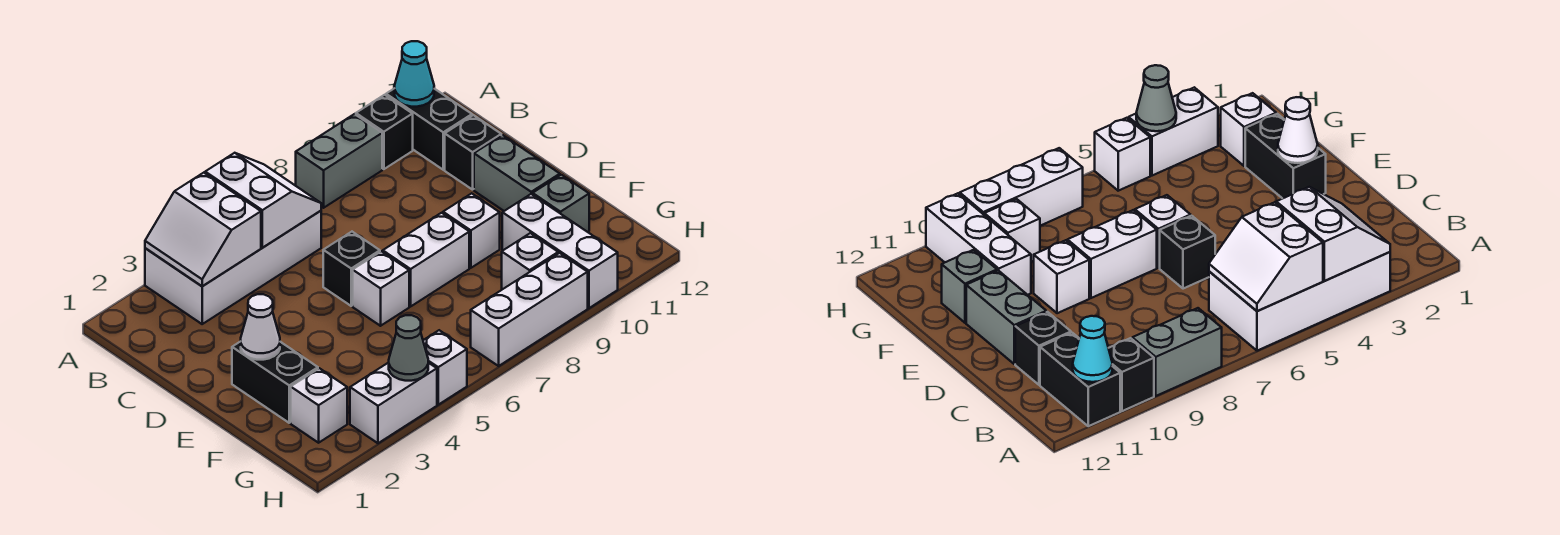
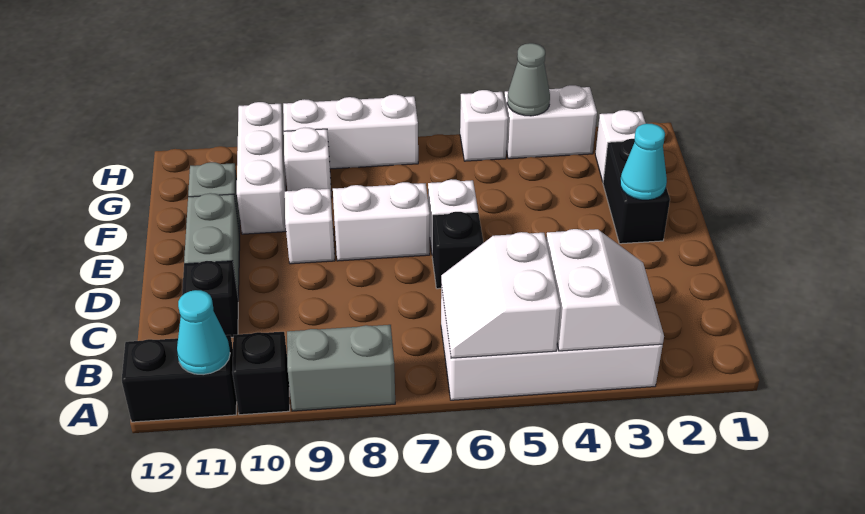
black brick A11:B11 level 1 -> black brick A11:A12 level 1
white cone E2 level 2 -> cyan cone E2 level 2

